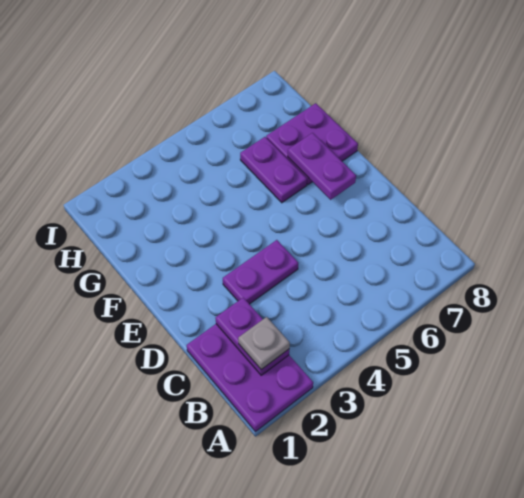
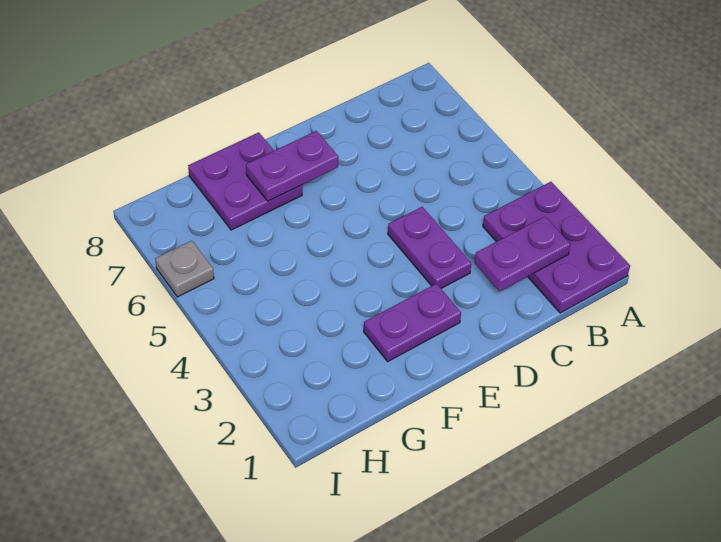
purple plate A1:C2 level 1 -> purple plate A1:B3 level 1
grey plate B2 level 3 -> grey plate I6 level 1
purple plate F6:G6 level 1 -> purple plate E2:F2 level 1

